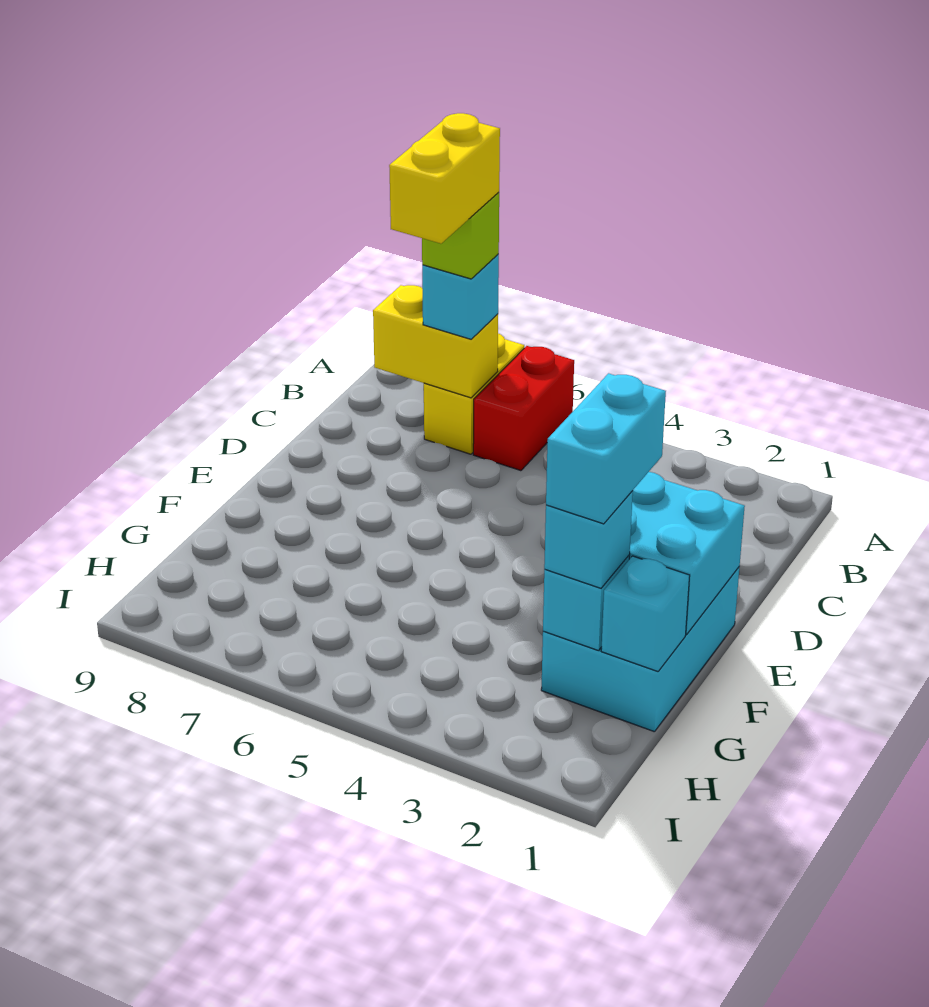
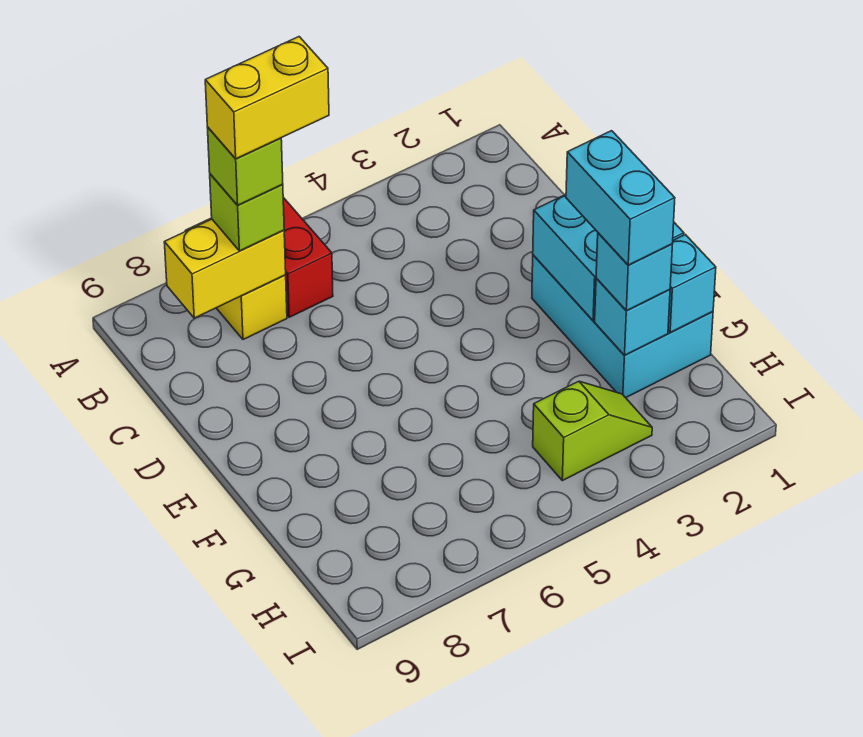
cyan brick B7 level 3 -> lime brick B7 level 3
yellow brick B7:C7 level 5 -> yellow brick B6:B7 level 5
none -> lime slope H3:H4 level 1 top 4

